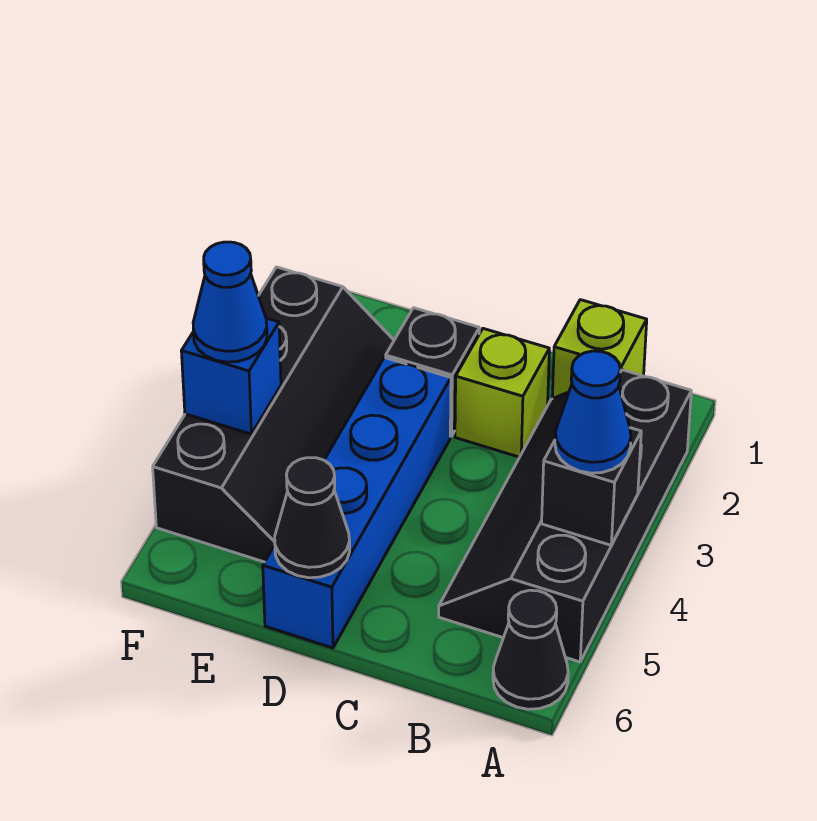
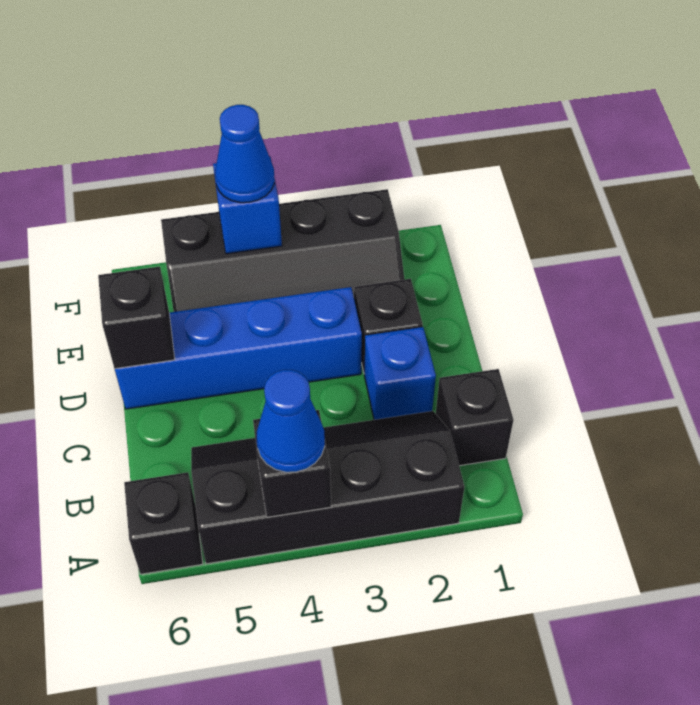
black cone A6 level 1 -> black brick A6 level 1
lime brick B1 level 1 -> black brick B1 level 1
lime brick C2 level 1 -> blue brick C2 level 1
black cone D6 level 2 -> black brick D6 level 2

